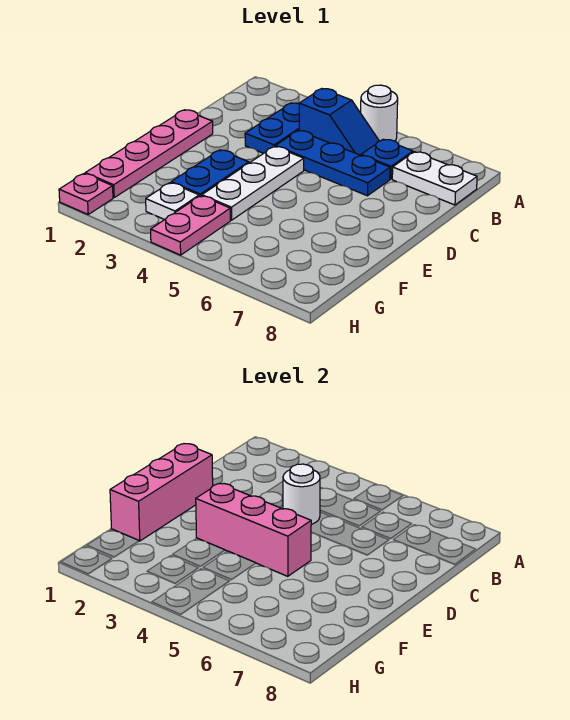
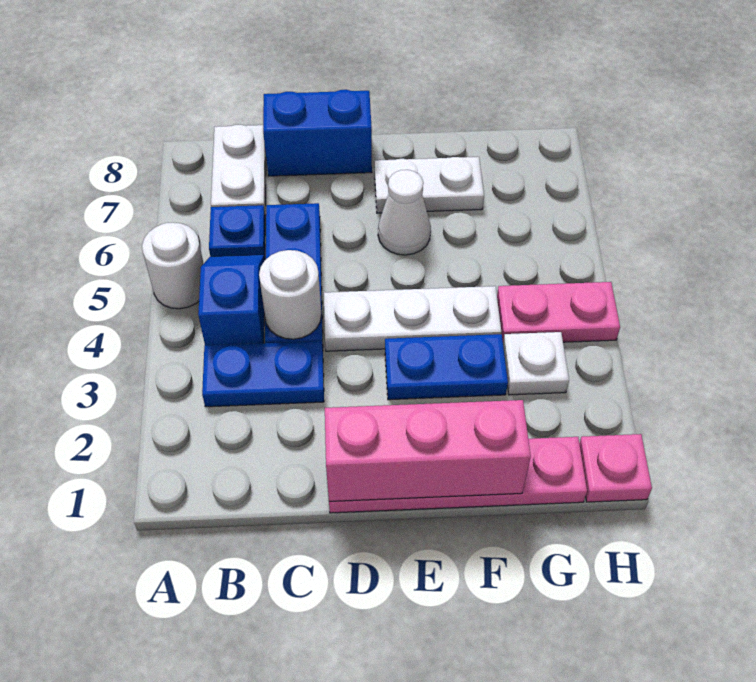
none -> blue brick C8:D8 level 1
pink brick E3:E5 level 2 -> none
none -> white cone E6 level 1
none -> white plate E7:F7 level 1

